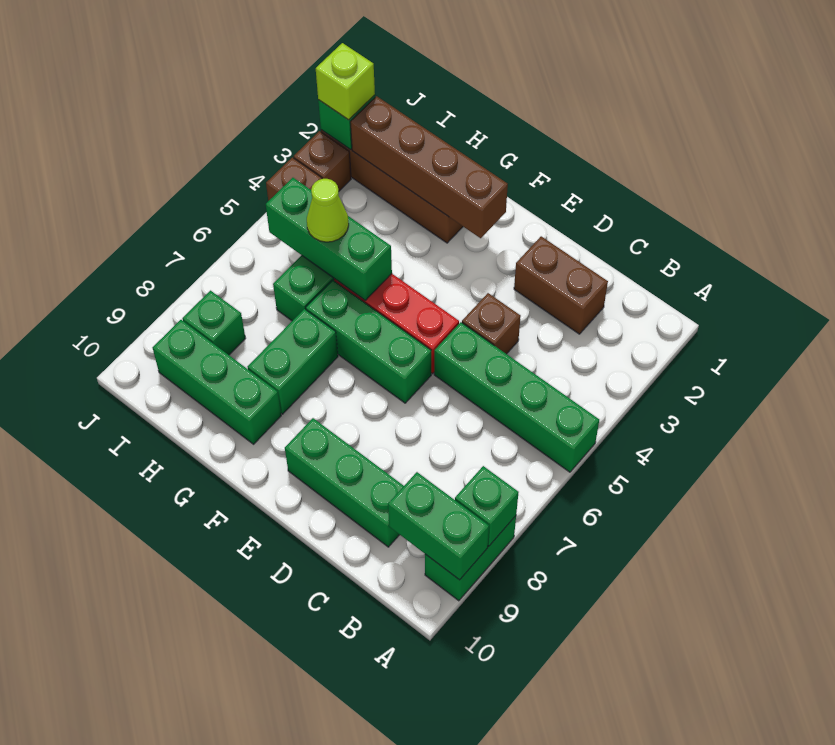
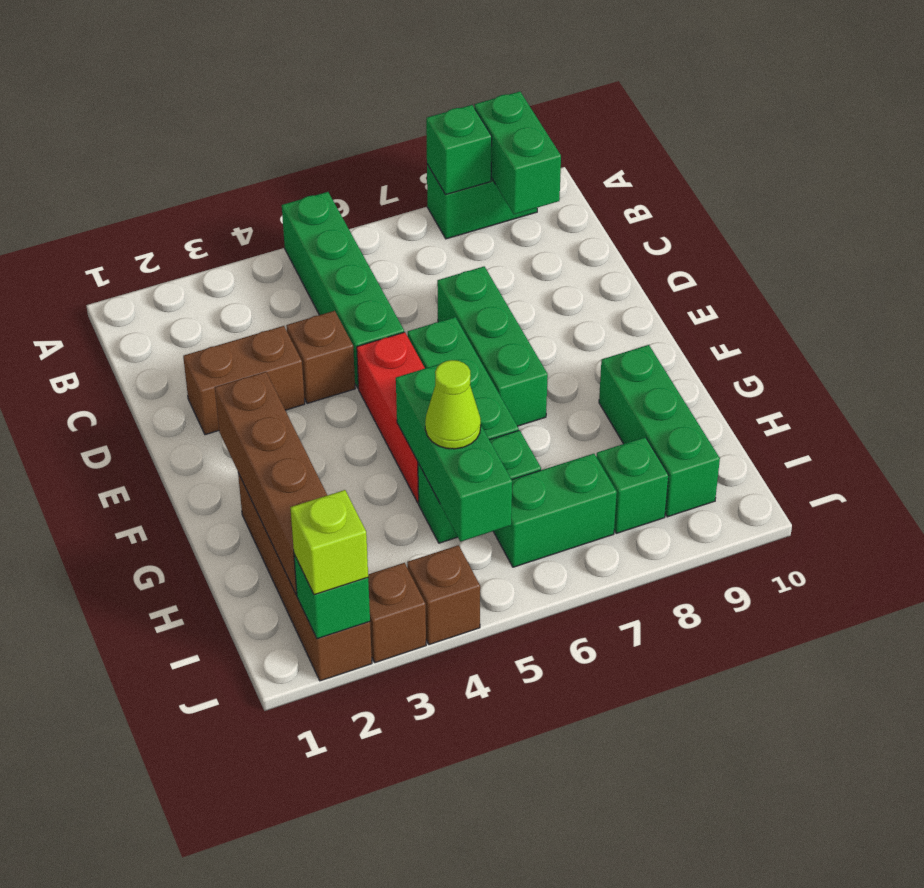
brown brick C2:D2 level 1 -> brown brick D2:D3 level 1
green brick C9:E9 level 1 -> green brick D7:F7 level 1
green brick G7:G8 level 1 -> green brick I6:I7 level 1

